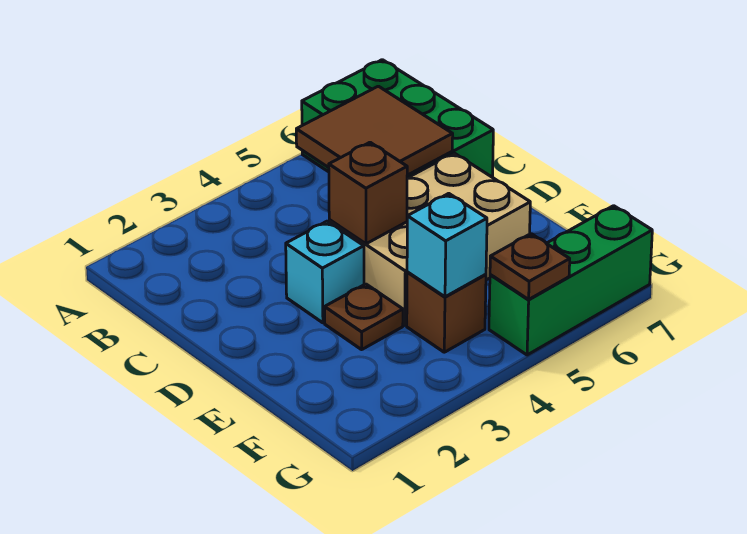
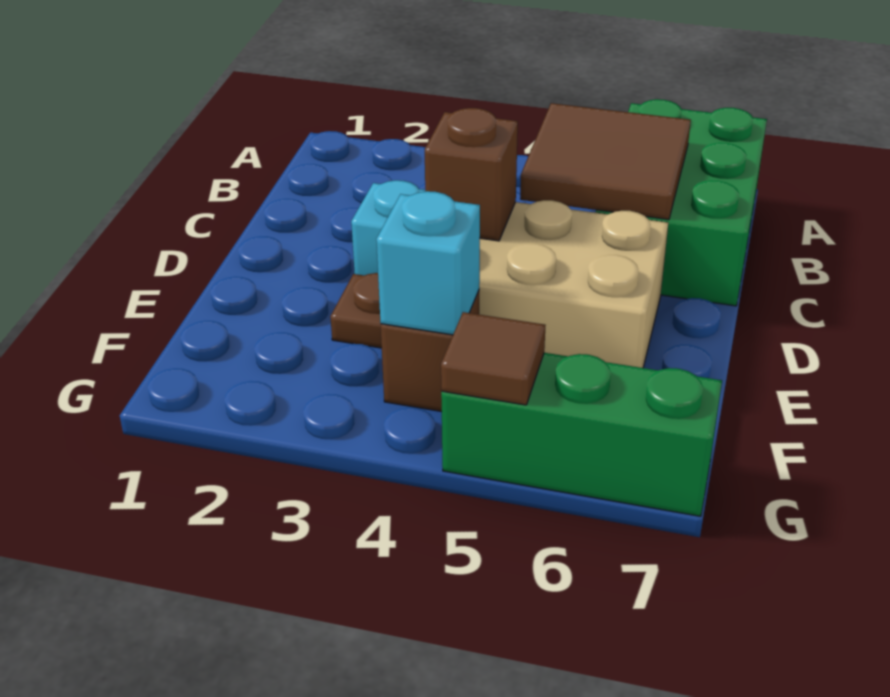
brown plate G5 level 2 -> brown tile G5 level 2

